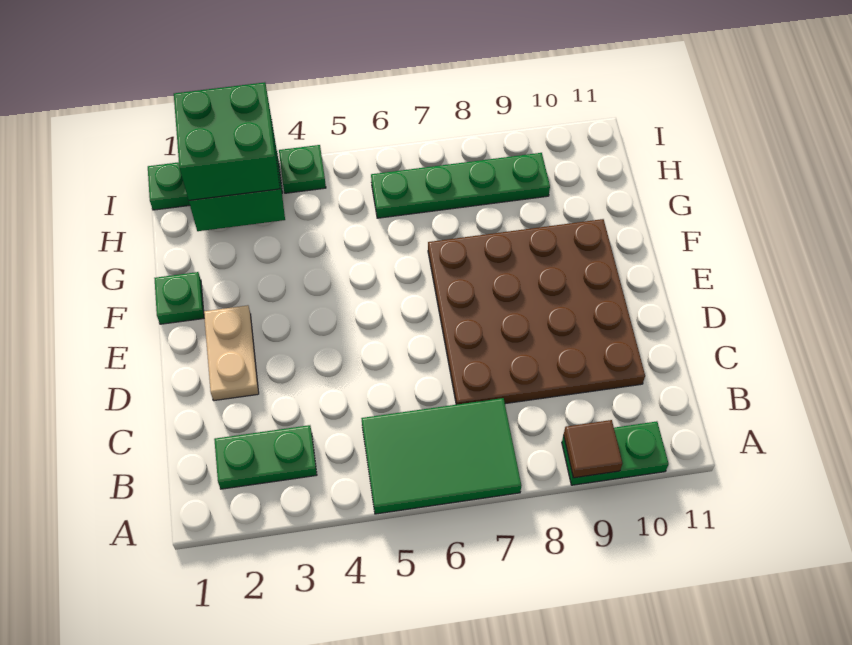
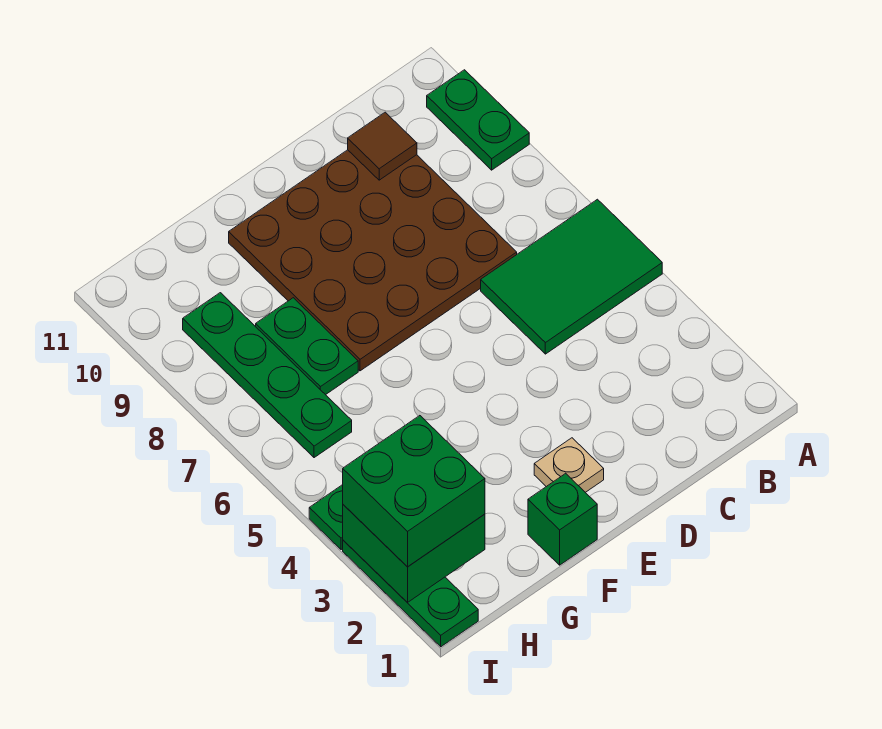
green tile A5:B7 level 1 -> green tile A5:C6 level 1
brown tile A9 level 2 -> brown tile C10 level 2
green plate B2:B3 level 1 -> green plate G7:G8 level 1
tan plate D2:E2 level 1 -> tan plate E2 level 1
green plate F1 level 1 -> green brick F1 level 1

